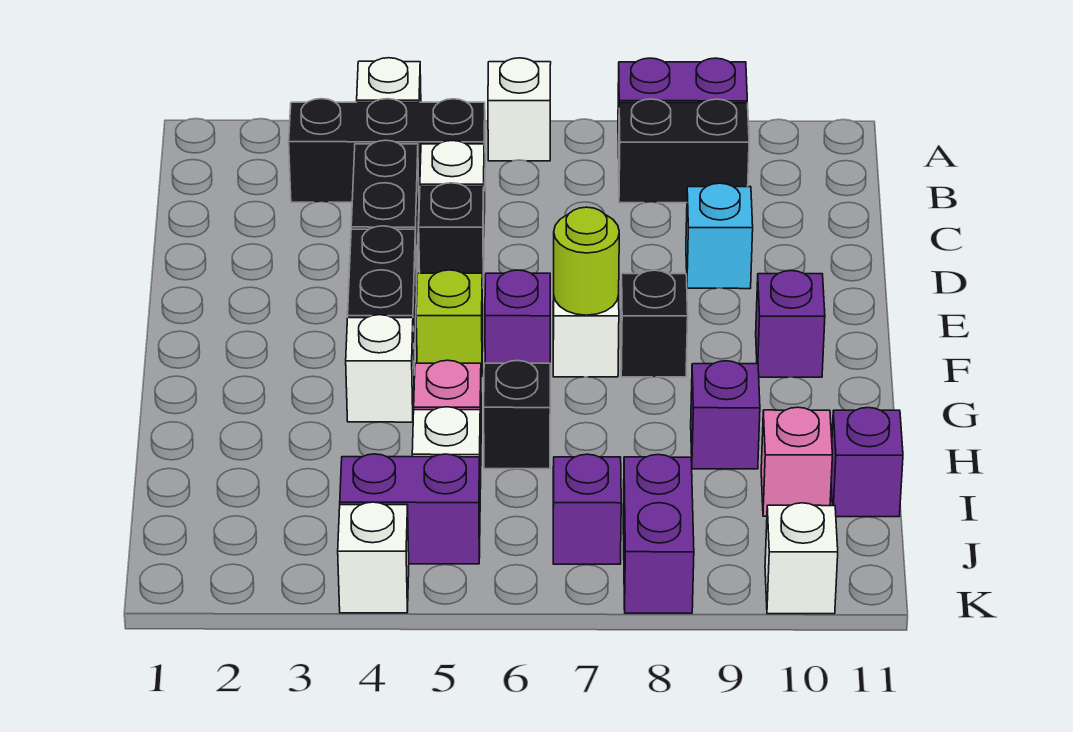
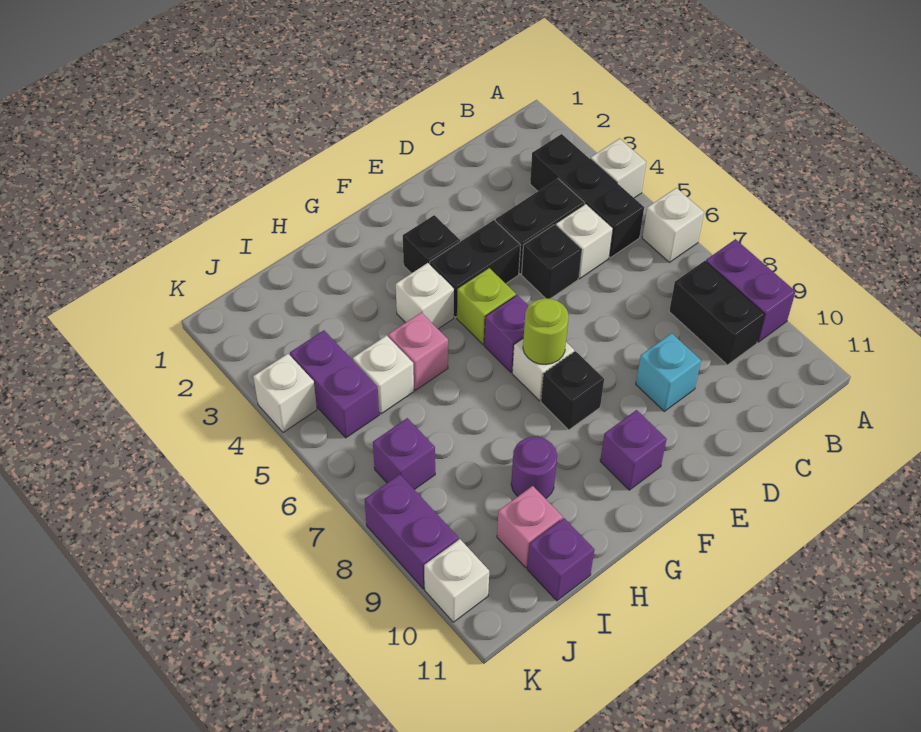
black brick H6 level 1 -> black brick F3 level 1
purple brick H9 level 1 -> purple round brick H9 level 1
purple brick J8:K8 level 1 -> purple brick K8:K9 level 1

